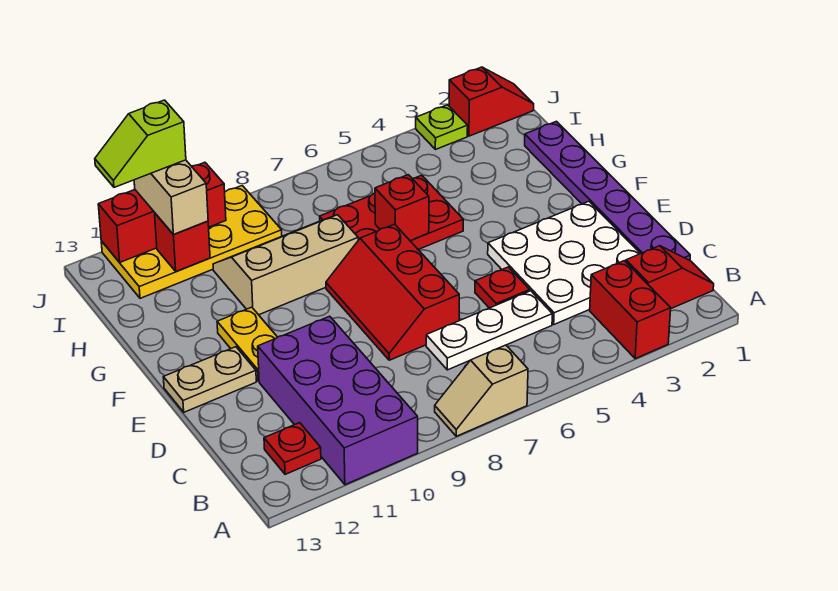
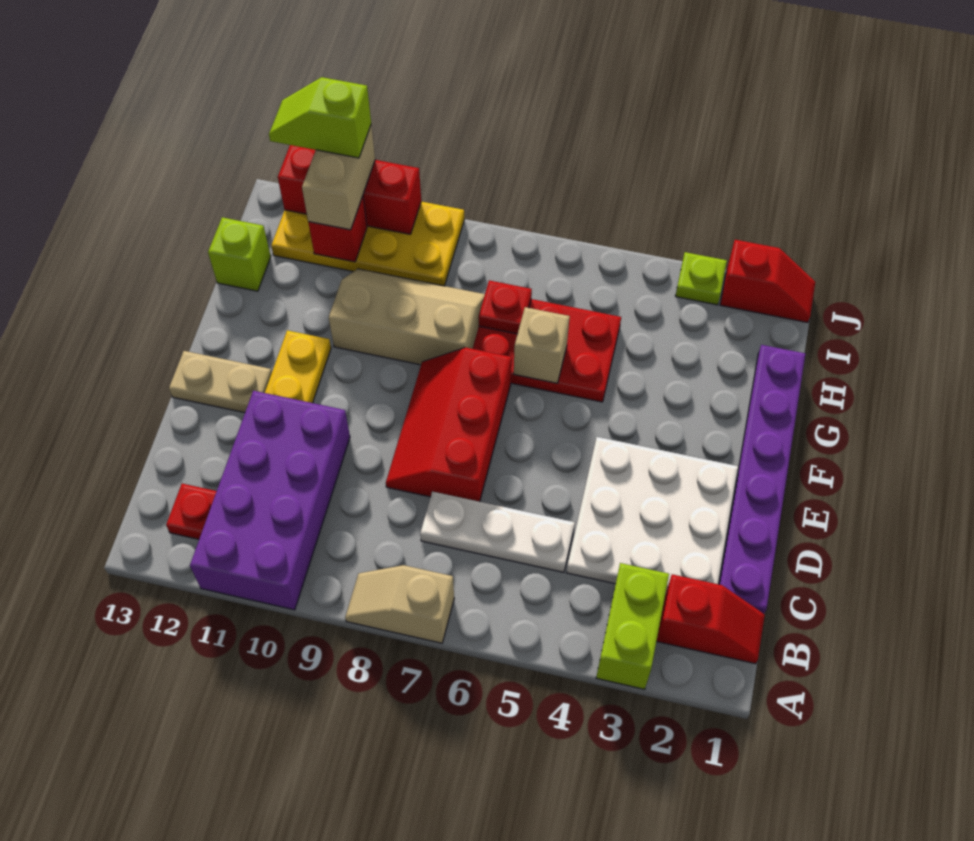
red brick A3:B3 level 1 -> lime brick A3:B3 level 1
red plate D5 level 1 -> red plate H7 level 2
red brick G6 level 2 -> tan brick G6 level 2
none -> lime brick H13 level 1

